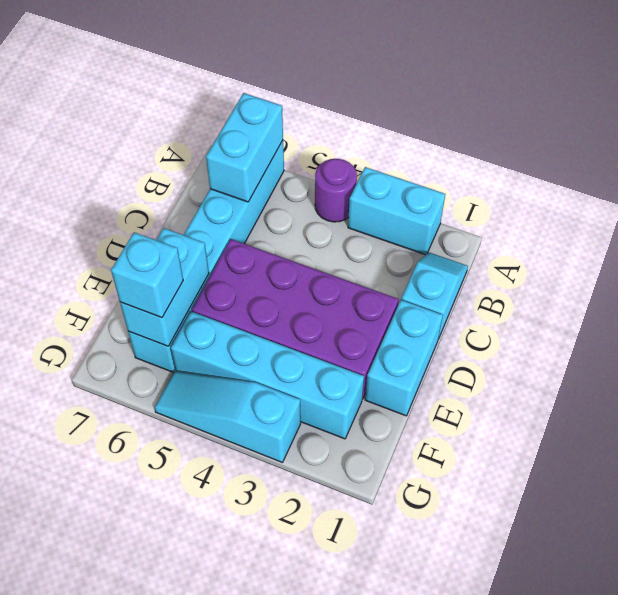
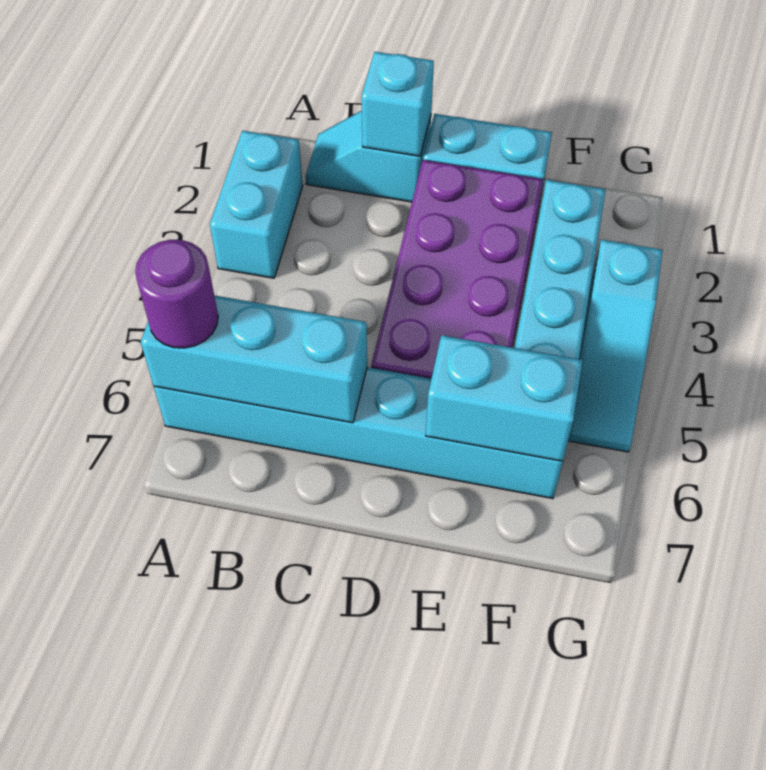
purple round brick A4 level 1 -> purple round brick A6 level 3
cyan brick A6:B6 level 2 -> cyan brick A6:C6 level 2
cyan brick F6 level 3 -> cyan brick C1 level 2

